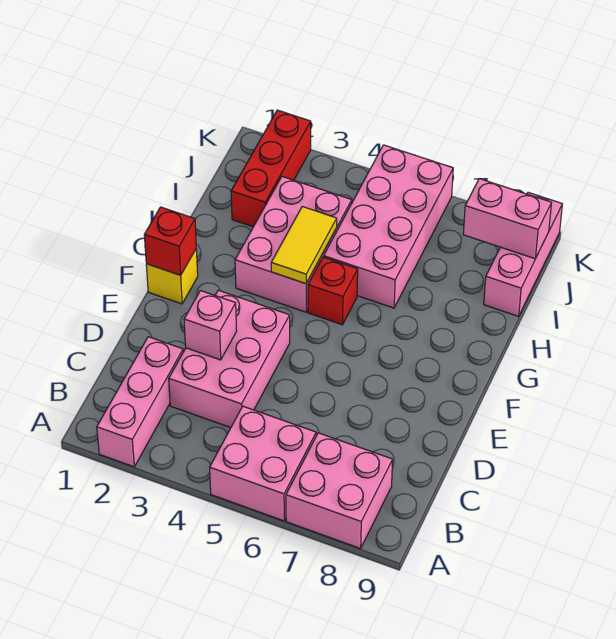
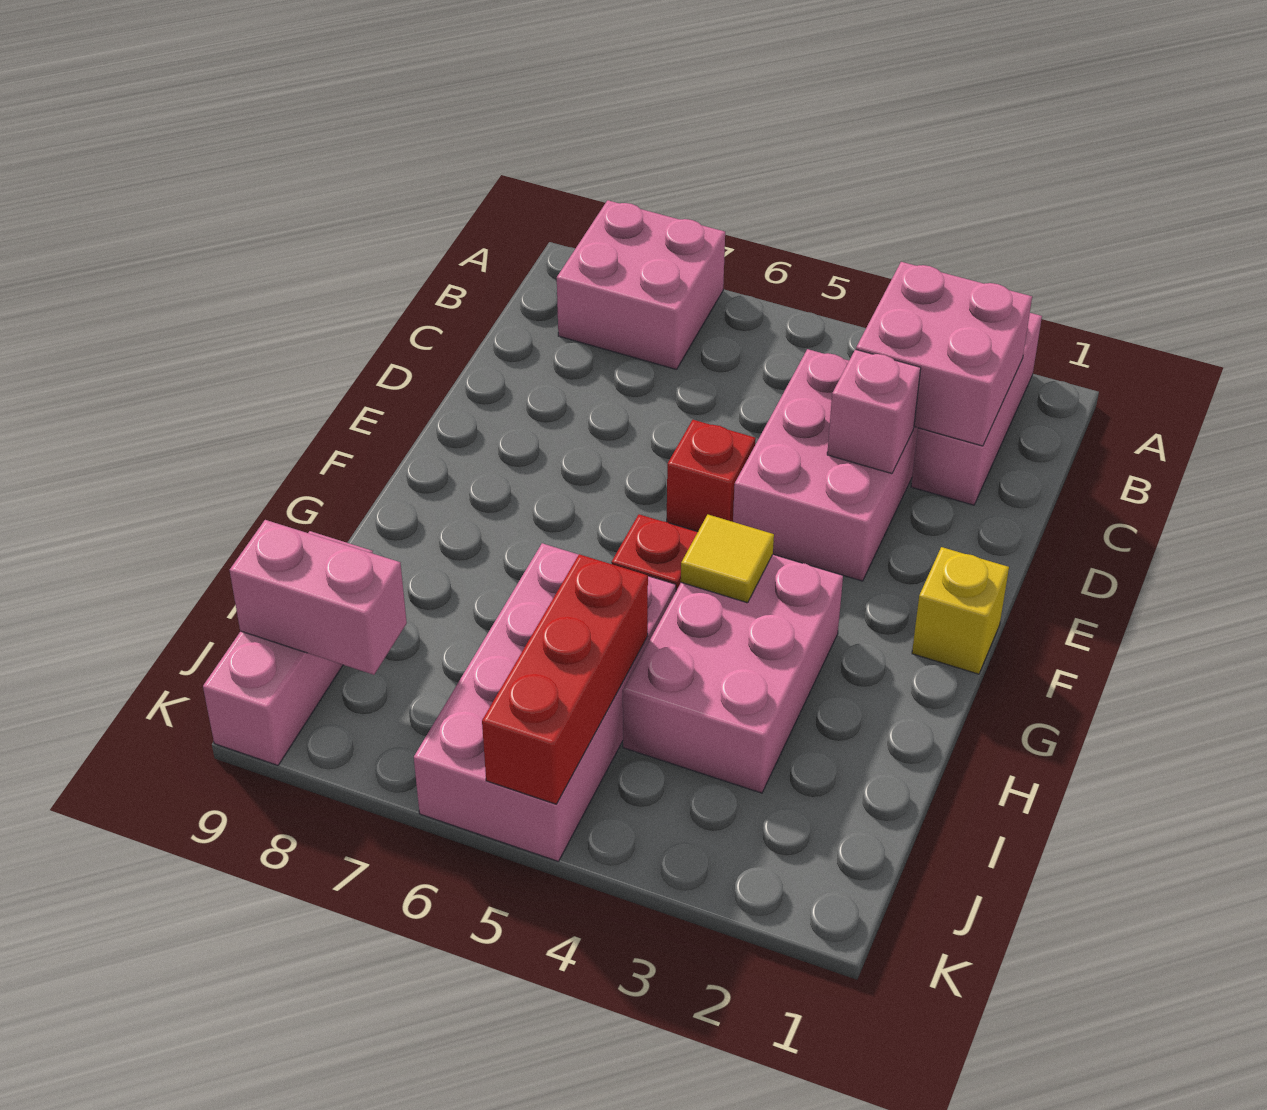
pink brick A5:B6 level 1 -> pink brick B2:C3 level 2
red brick F1 level 2 -> red brick E5 level 1
yellow tile G4:H4 level 2 -> yellow tile G4 level 2
red brick I2:K2 level 1 -> red brick I5:K5 level 2

